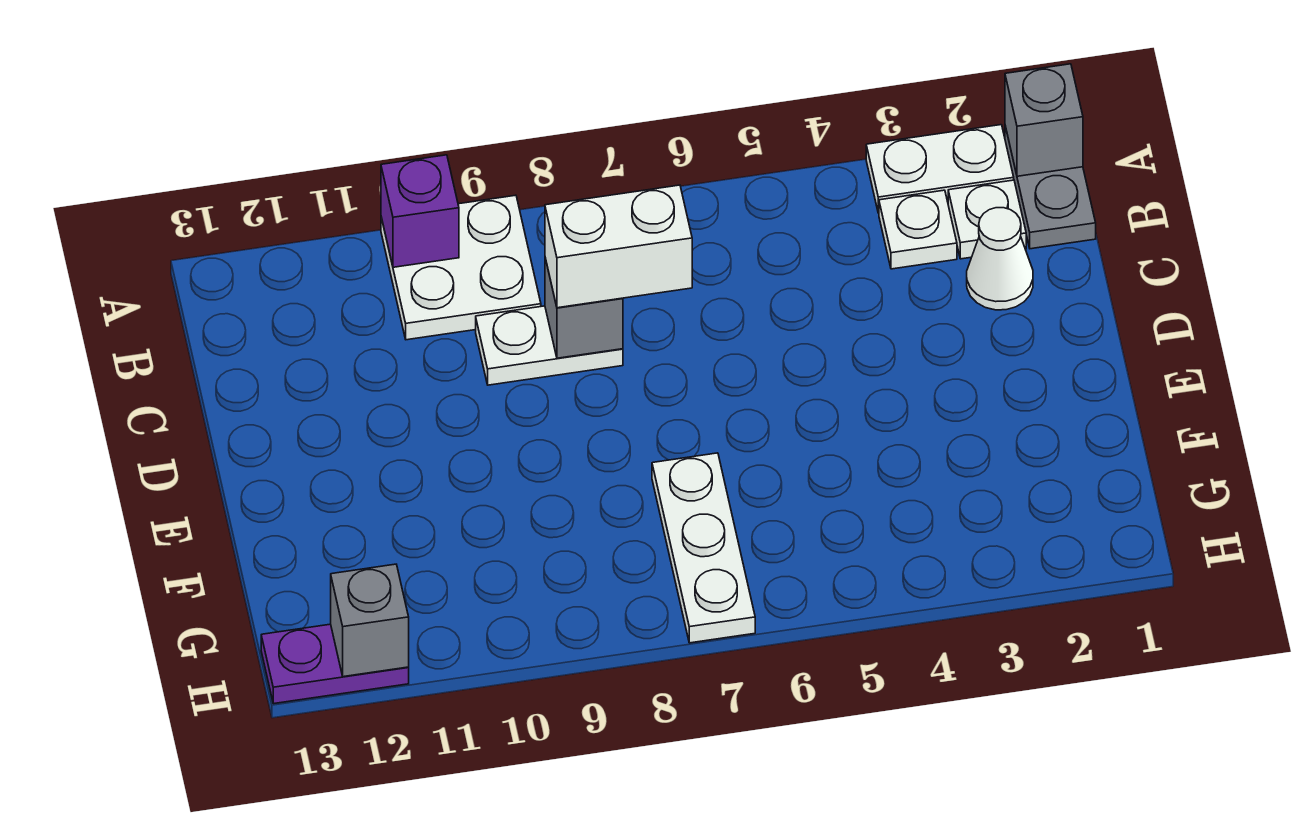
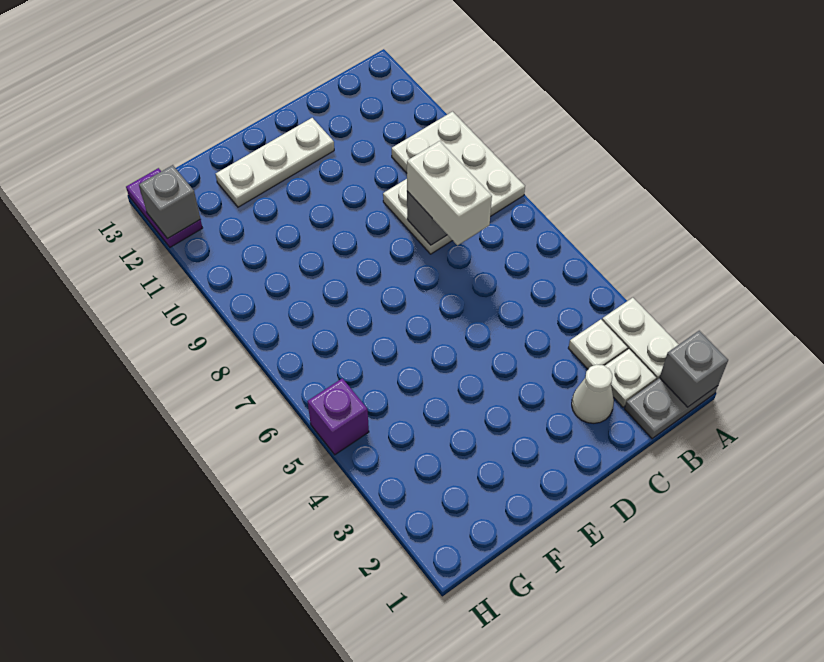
white plate A9:B10 level 1 -> white plate A8:B10 level 1
purple brick A10 level 2 -> purple brick H5 level 1
white plate F7:H7 level 1 -> white plate D12:F12 level 1

